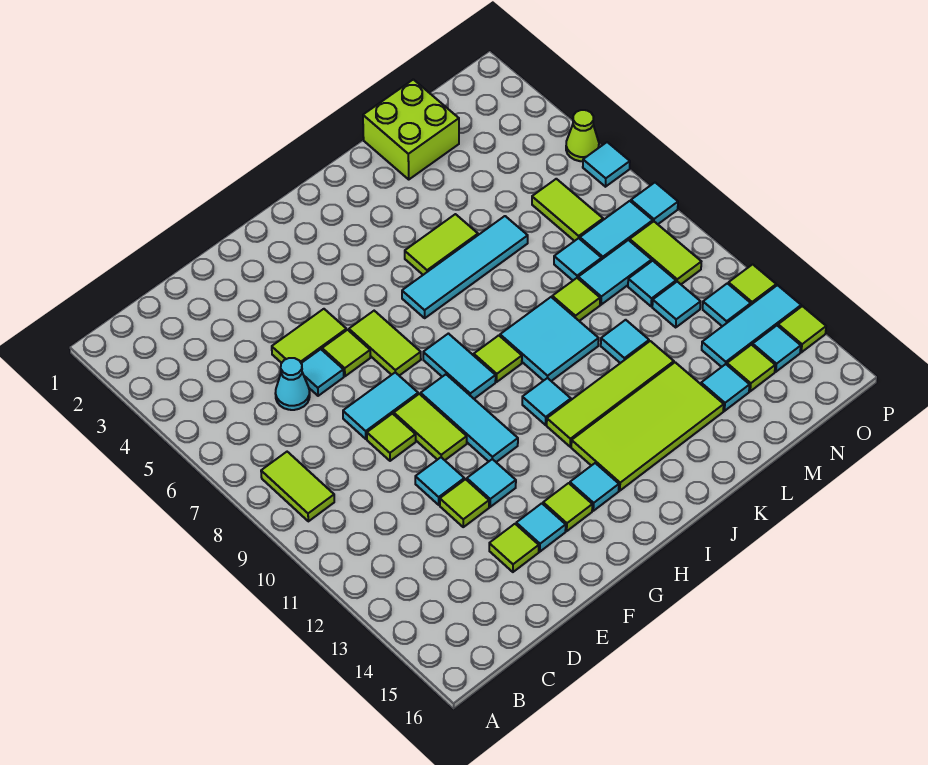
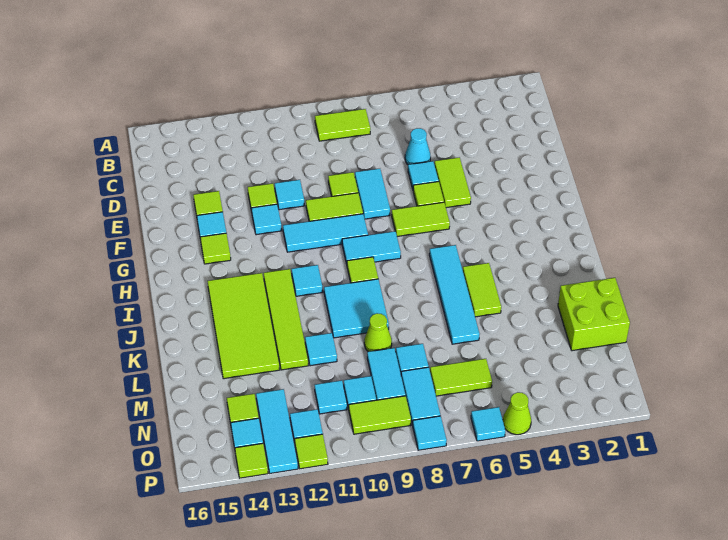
cyan tile H14 level 1 -> none
lime tile L9 level 1 -> lime cone L9 level 1
cyan tile M14 level 1 -> none

